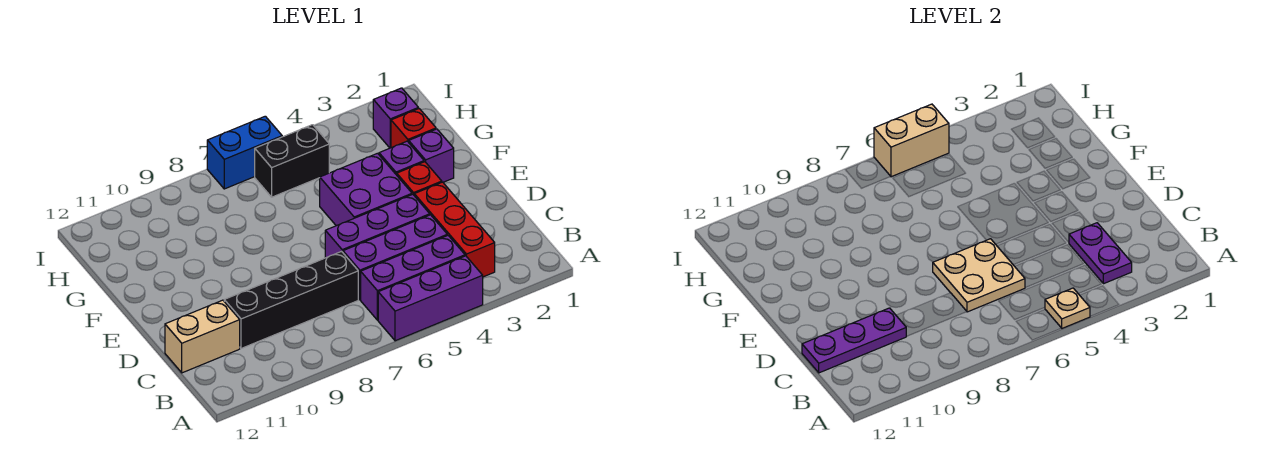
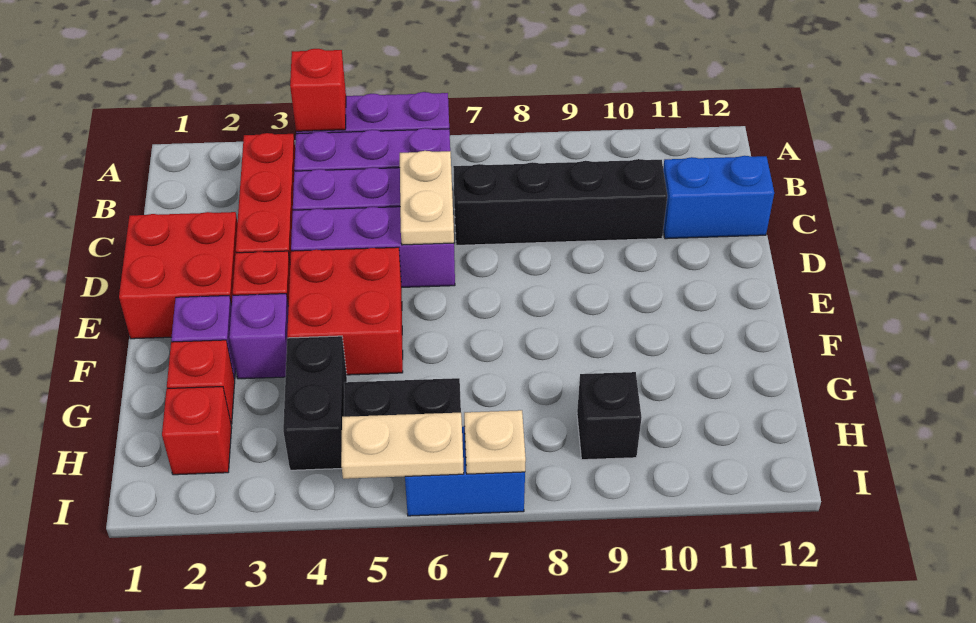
none -> red brick A4 level 2
tan plate A5 level 2 -> tan plate I7 level 2
purple plate B3:C3 level 2 -> none
tan plate C6:D7 level 2 -> tan plate C6:D6 level 2
purple plate C10:C12 level 2 -> none
tan brick C11:C12 level 1 -> blue brick C11:C12 level 1
none -> red brick D1:E2 level 1
purple brick E4:F5 level 1 -> red brick E4:F5 level 1
none -> black brick G4:H4 level 1
purple brick H2 level 1 -> red brick H2 level 1
none -> black brick H9 level 1
tan brick I5:I6 level 2 -> tan plate I5:I6 level 2

